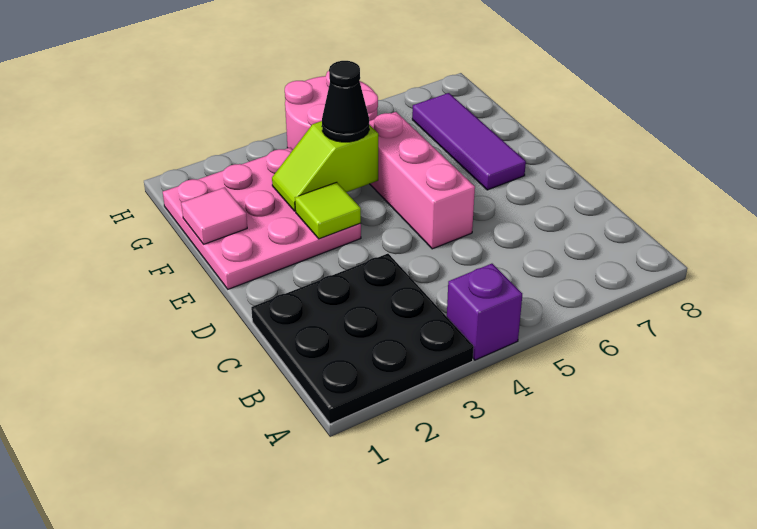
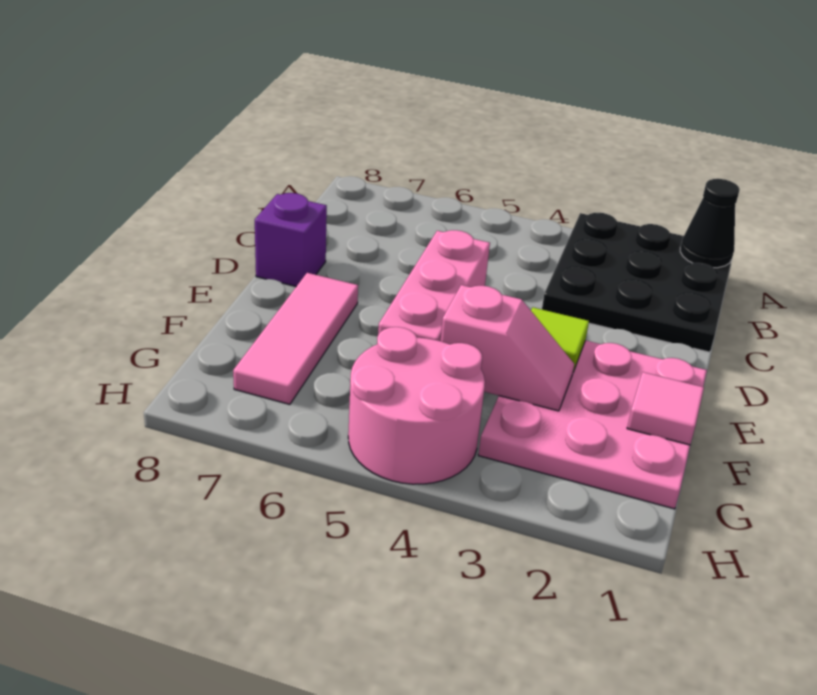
purple brick A4 level 1 -> purple brick D8 level 1
purple tile E7:G7 level 1 -> pink tile E7:G7 level 1
lime slope F3:F4 level 2 top 4 -> pink slope F3:F4 level 2 top 4
black cone F4 level 3 -> black cone A1 level 2

